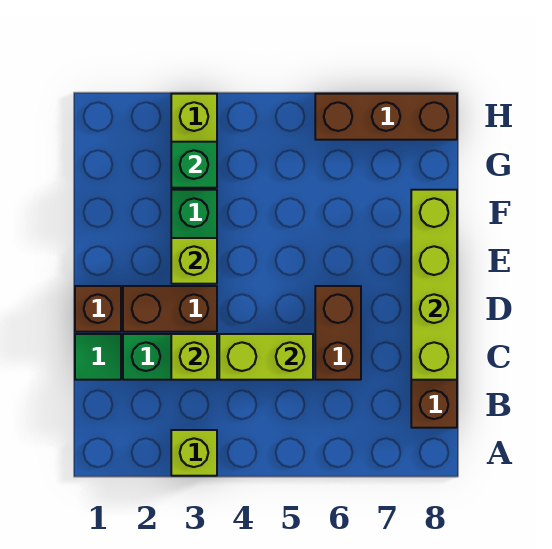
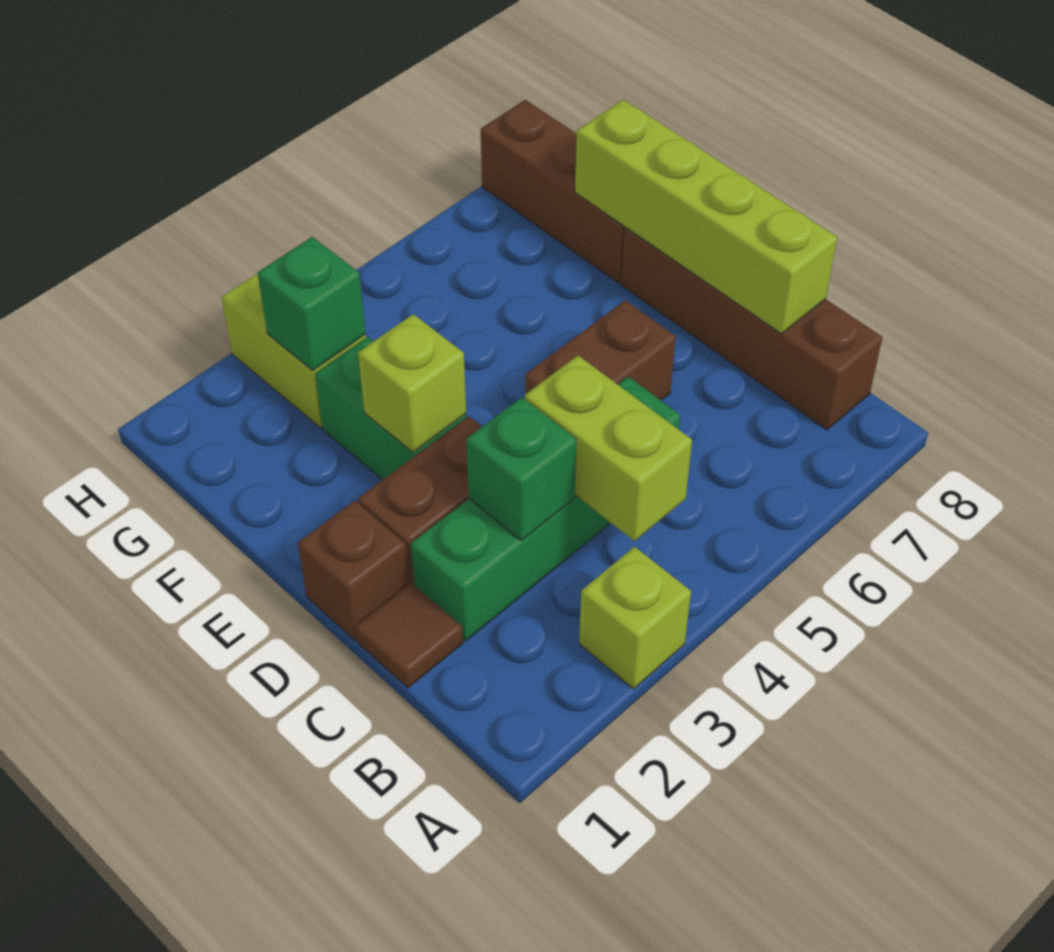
green tile C1 level 1 -> brown tile C1 level 1
lime brick C3 level 2 -> green brick C3 level 2
lime brick C4:C5 level 2 -> lime brick B4:C4 level 2
brown brick C6:D6 level 1 -> brown brick D5:D6 level 1
brown brick H6:H8 level 1 -> brown brick F8:H8 level 1

